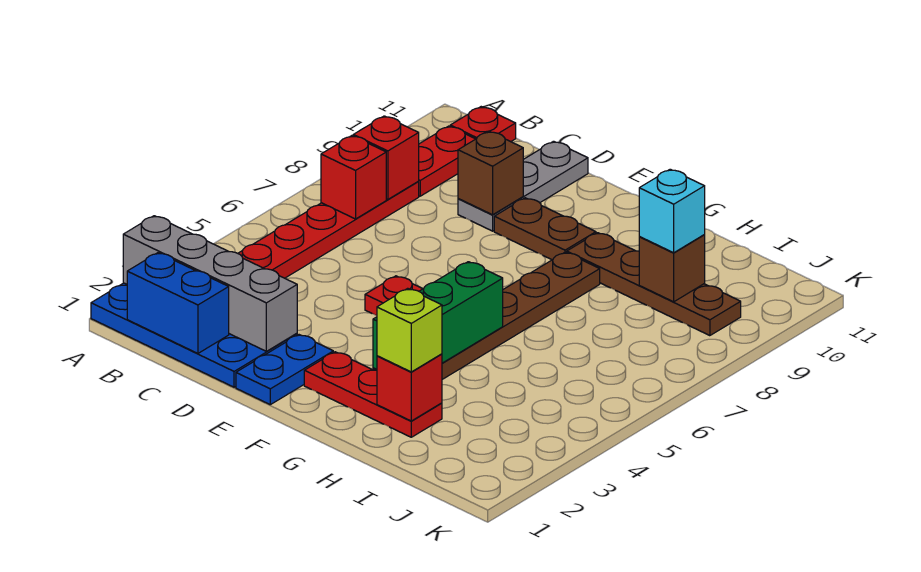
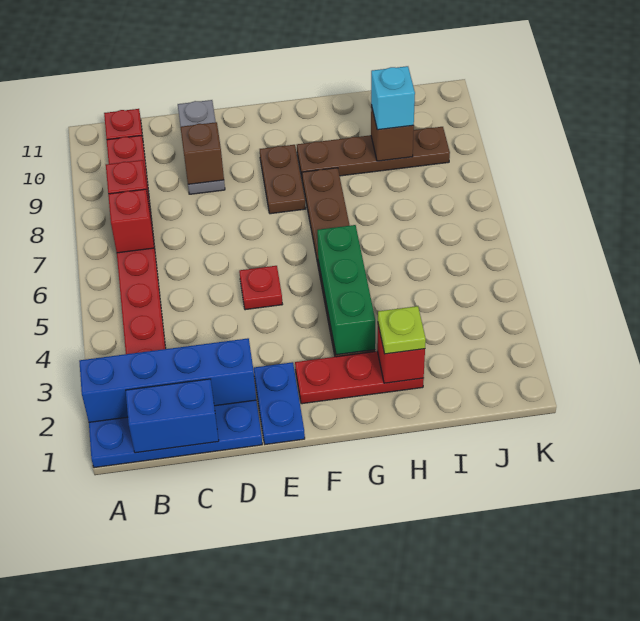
grey brick A2:D2 level 2 -> blue brick A2:D2 level 2
brown plate E9:F9 level 1 -> brown plate F8:F9 level 1
lime brick H2 level 3 -> lime plate H2 level 3

